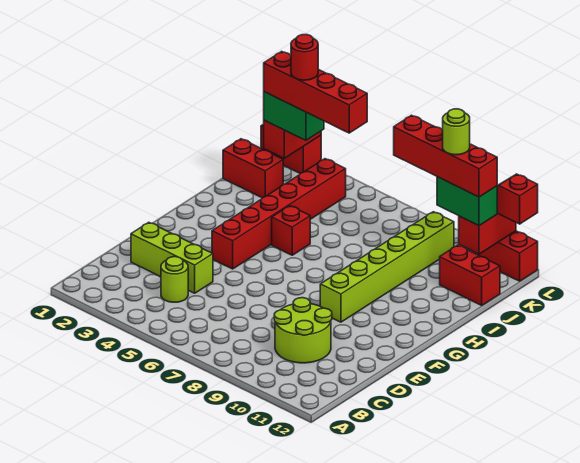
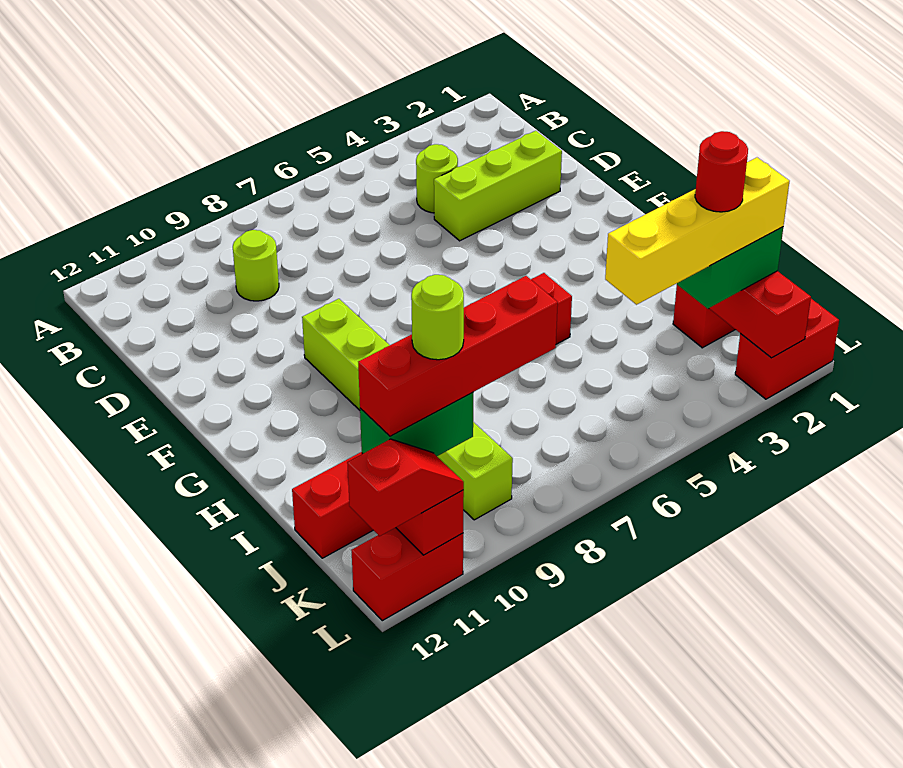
lime round brick C9:D10 level 1 -> lime round brick C9 level 1
red brick F4:K4 level 1 -> none
red brick K2:K5 level 4 -> yellow brick K2:K5 level 4

